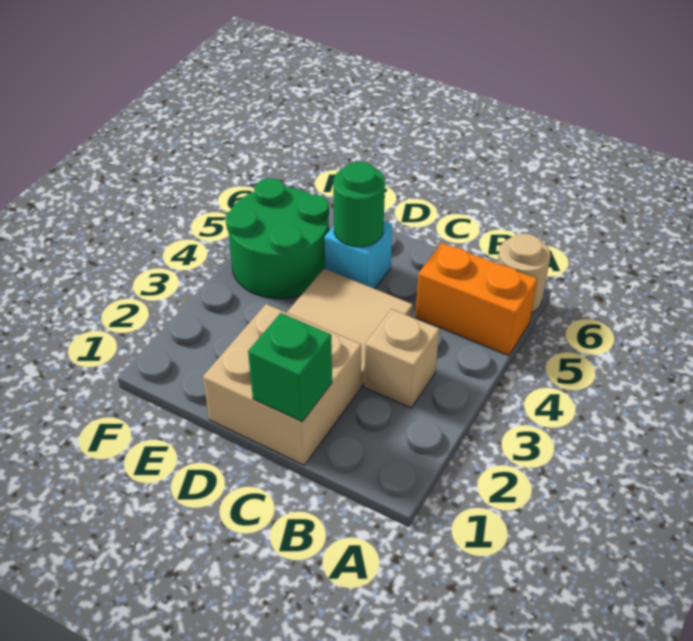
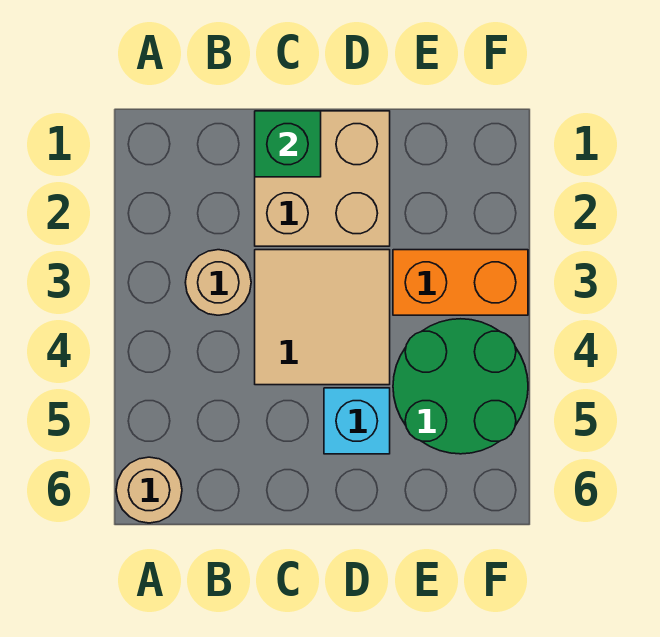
orange brick A5:B5 level 1 -> orange brick E3:F3 level 1
tan brick B3 level 1 -> tan round brick B3 level 1
green round brick D5 level 2 -> none

